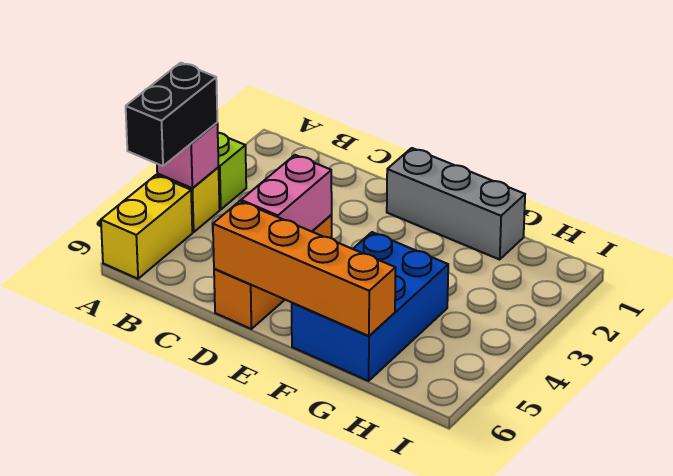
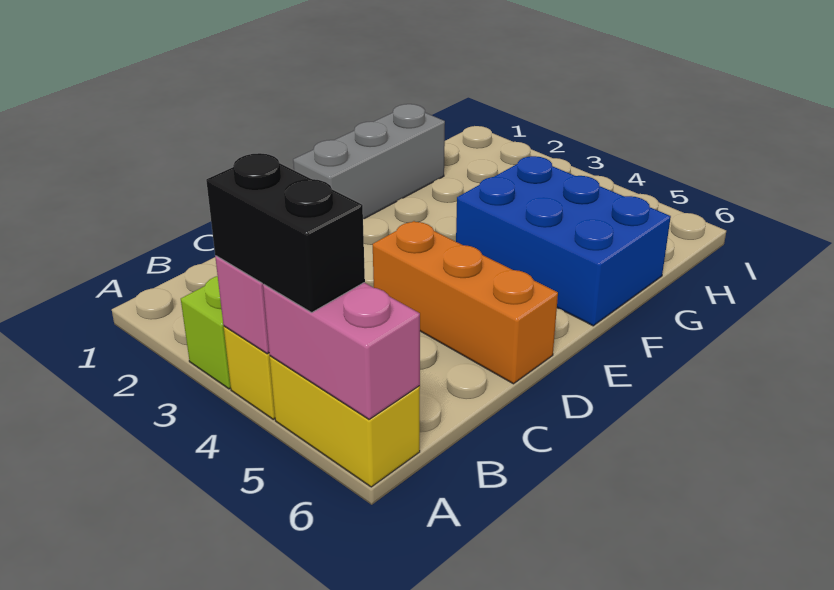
pink brick D4:D5 level 2 -> pink brick A5:A6 level 2
orange brick D6:G6 level 2 -> none

